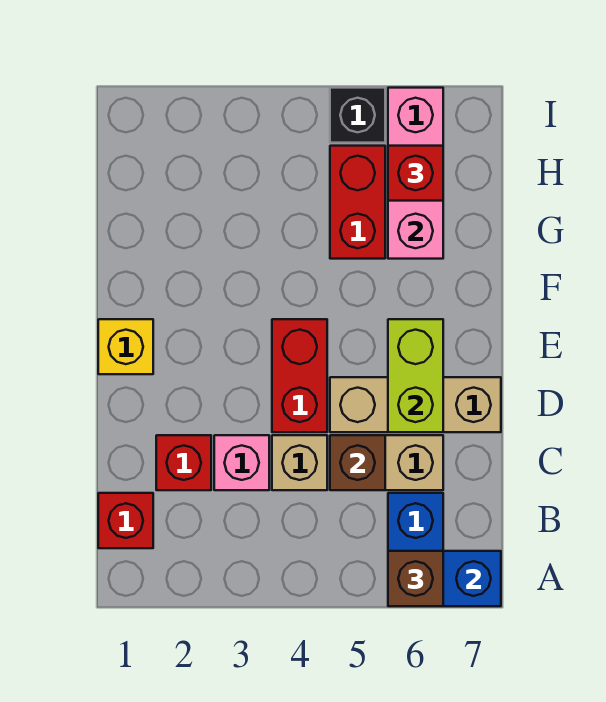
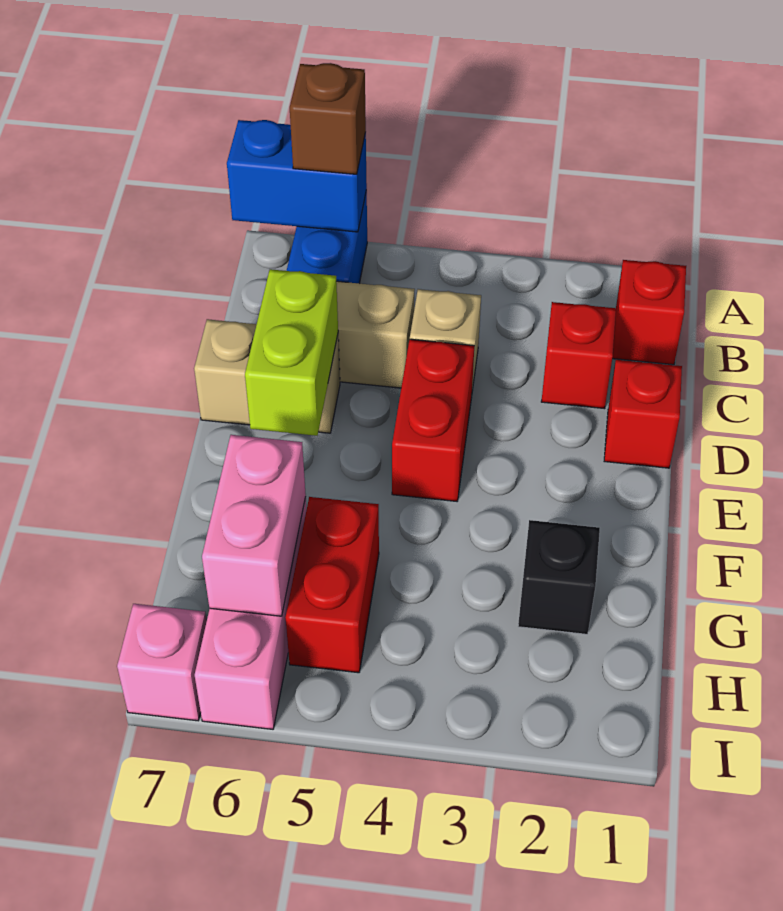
pink brick C3 level 1 -> pink brick I7 level 1
brown brick C5 level 2 -> none
tan brick D5:D7 level 1 -> tan brick D6:D7 level 1
yellow brick E1 level 1 -> none
red brick H6 level 3 -> red brick D1 level 1
black brick I5 level 1 -> black brick G2 level 1

